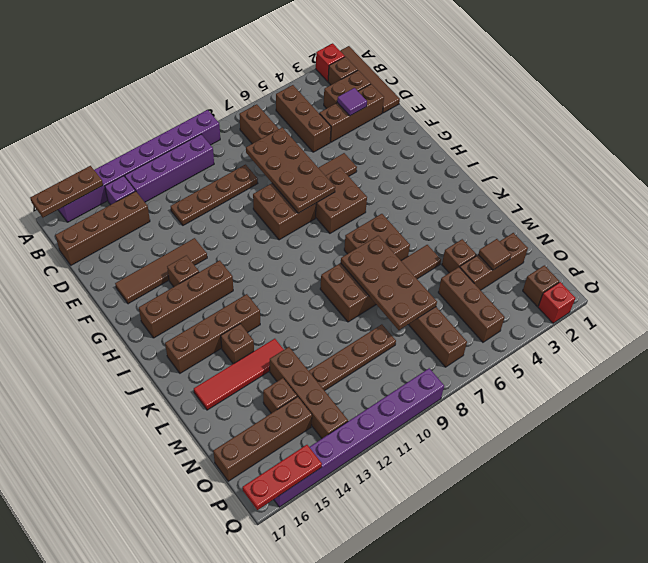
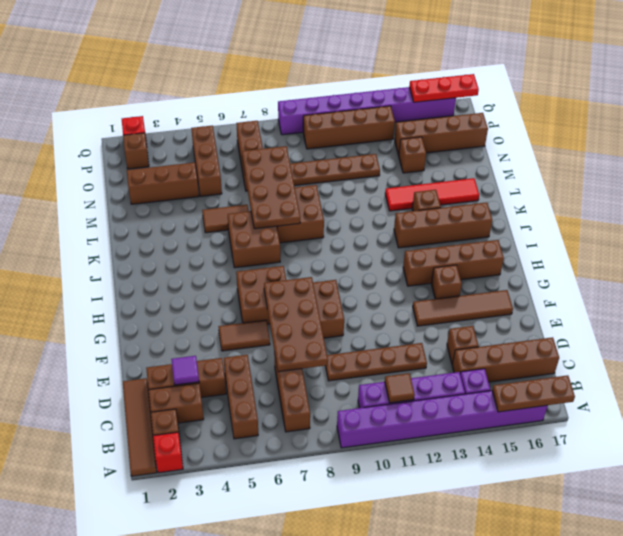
brown brick M4 level 1 -> brown brick D14 level 1
brown brick M13:P13 level 1 -> brown brick P10:P13 level 1
brown tile N3 level 2 -> brown tile B11 level 2

